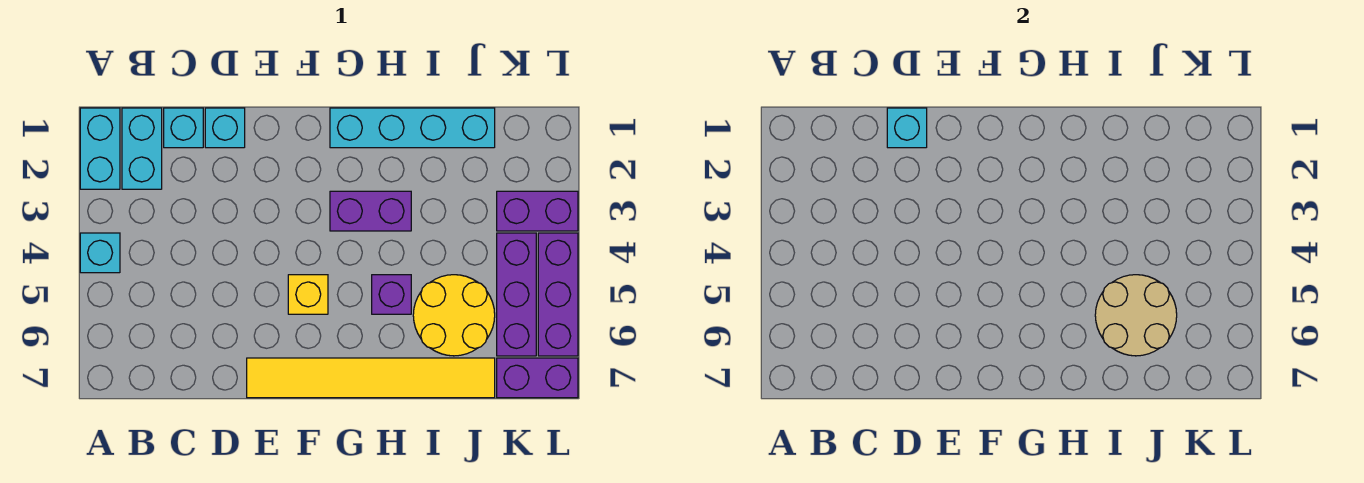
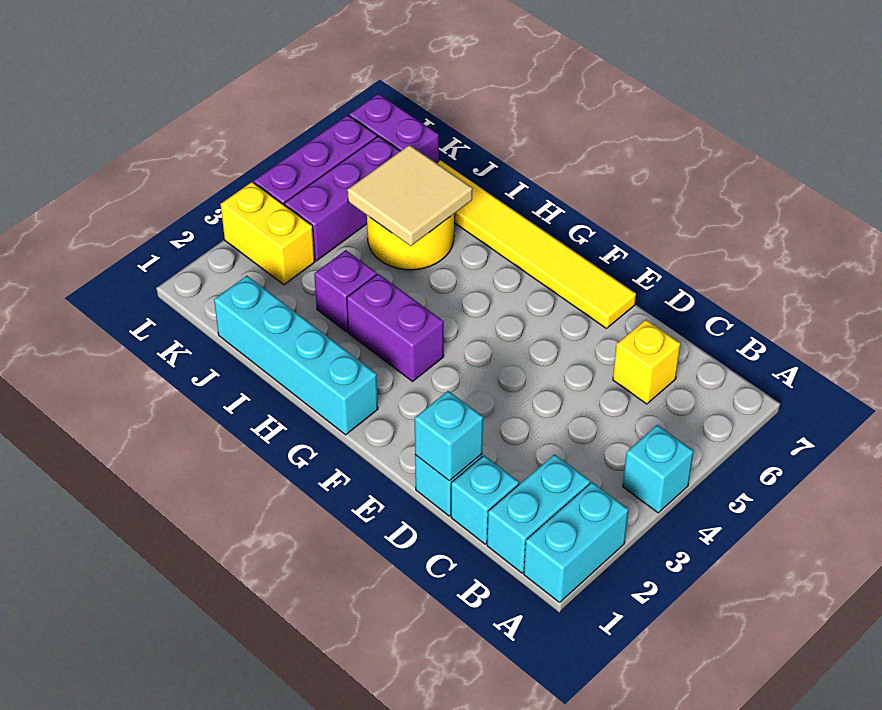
yellow brick F5 level 1 -> yellow brick C6 level 1
purple brick H5 level 1 -> purple brick I3 level 1
tan round brick I5:J6 level 2 -> tan tile I5:J6 level 2
purple brick K3:L3 level 1 -> yellow brick K3:L3 level 1

